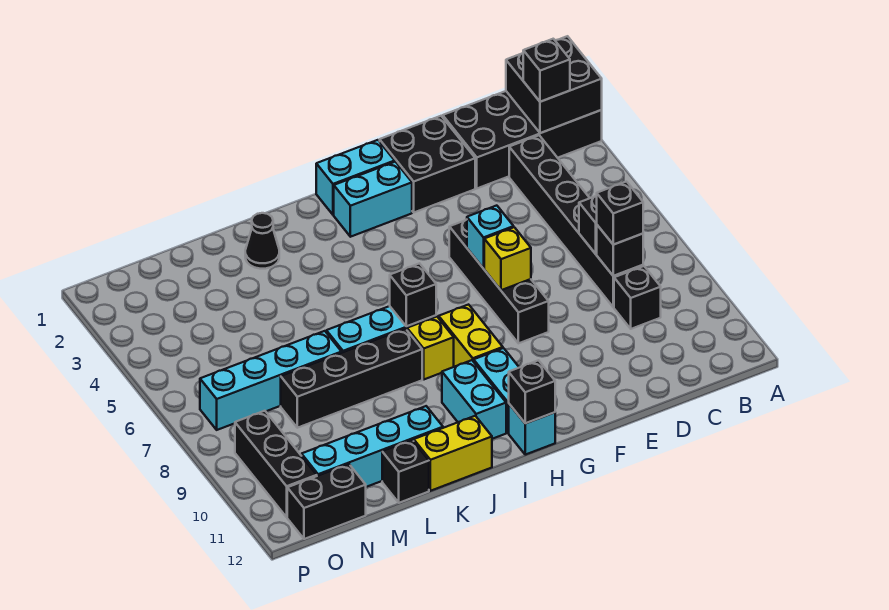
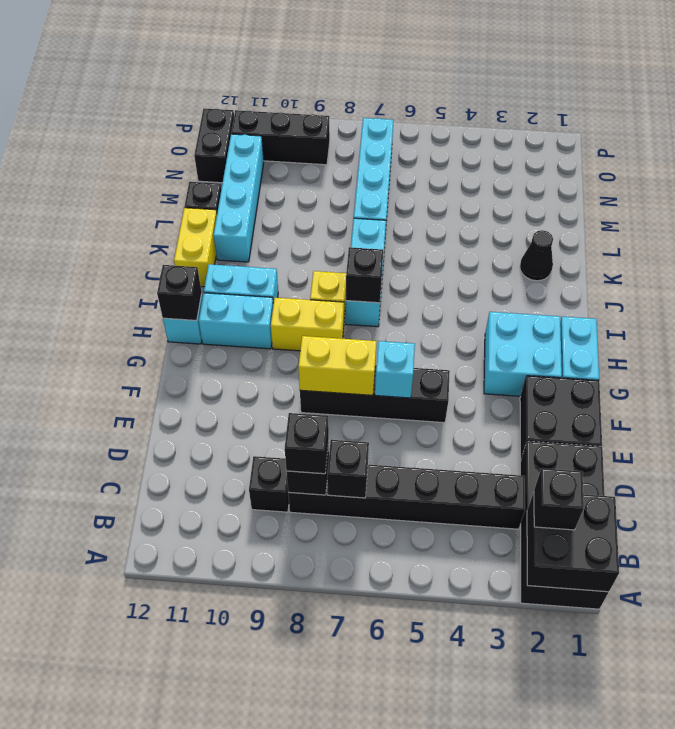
yellow brick F7 level 2 -> yellow brick F7:F8 level 2
cyan brick G2:H2 level 1 -> cyan brick G2:H3 level 1
black brick J8:M8 level 1 -> none

